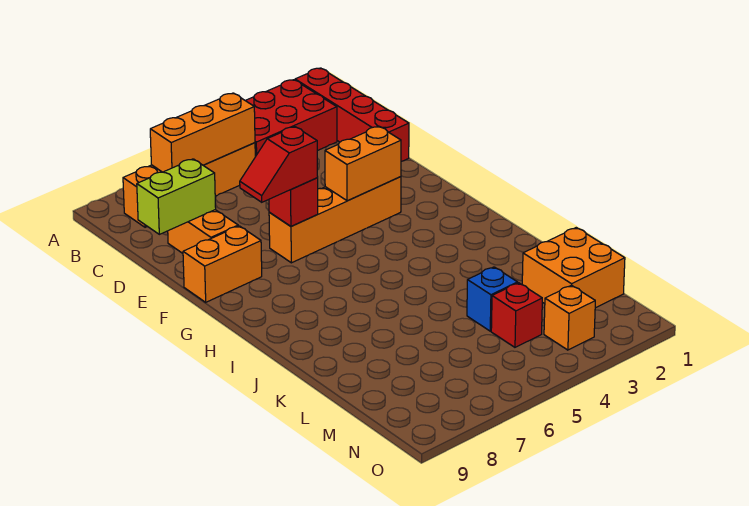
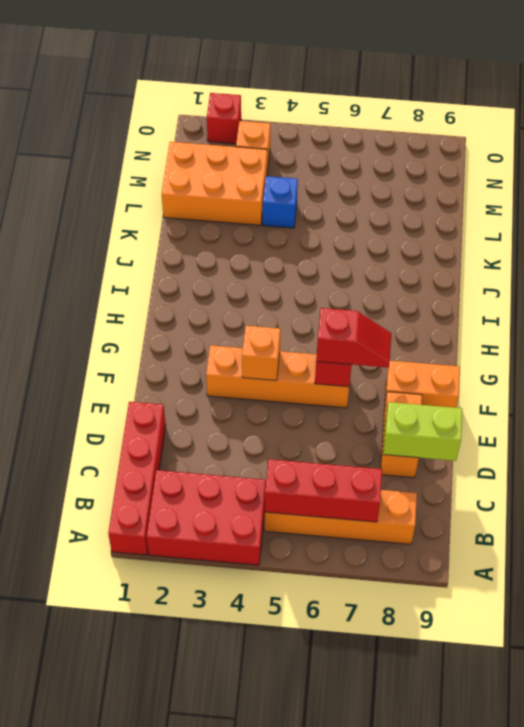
orange brick B5:B7 level 2 -> red brick B5:B7 level 2
orange brick F3:F4 level 2 -> orange brick F4 level 2
orange brick L1:M2 level 1 -> orange brick L1:M3 level 1
red brick M4 level 1 -> red brick O2 level 1

